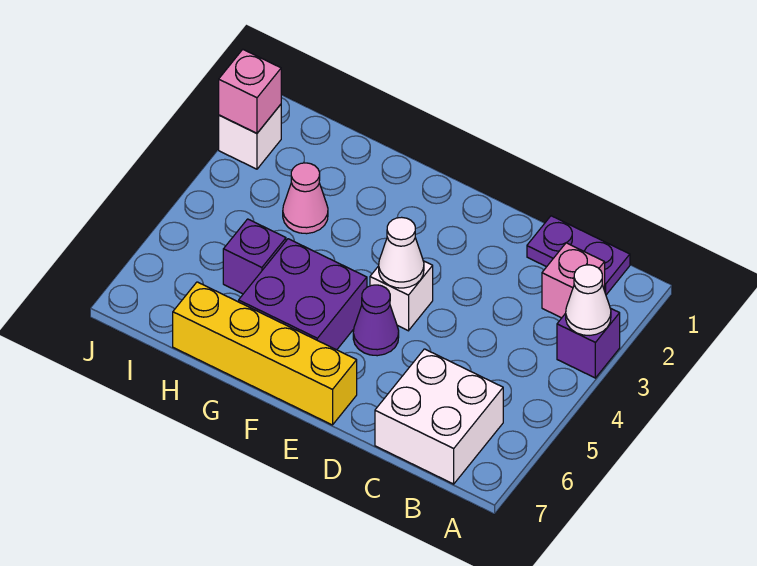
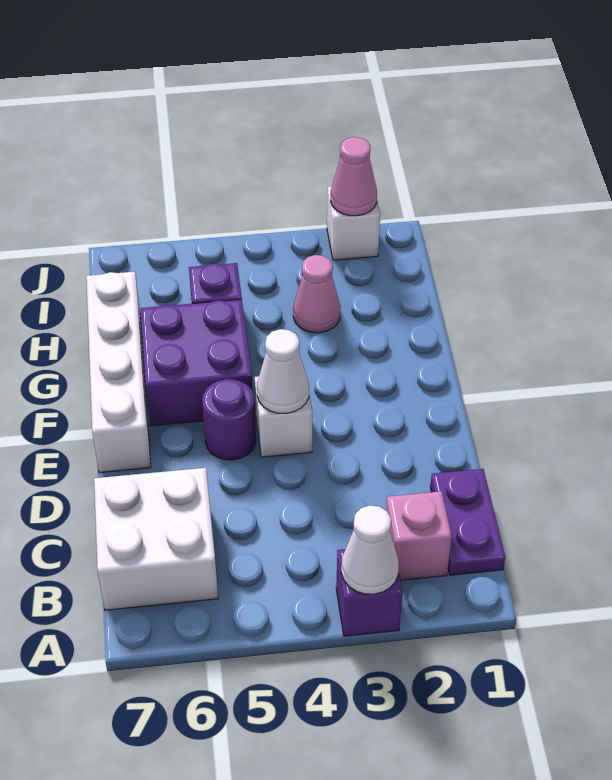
purple cone E5 level 1 -> purple round brick E5 level 1
yellow brick E7:H7 level 1 -> white brick E7:H7 level 1
pink brick J2 level 2 -> pink cone J2 level 2

